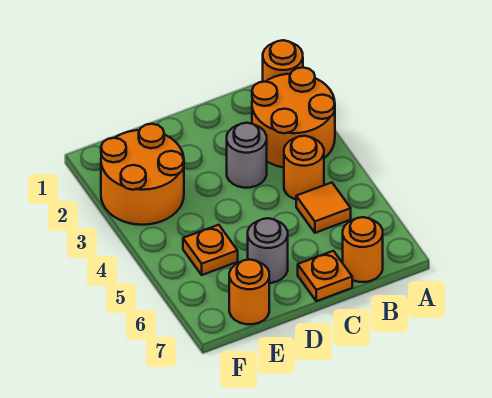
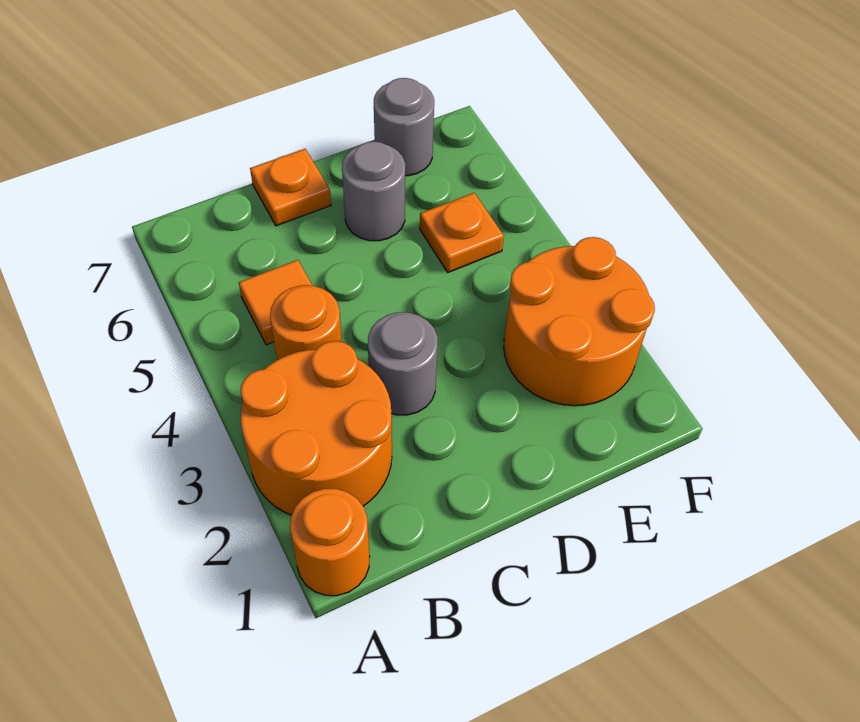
orange round brick B7 level 1 -> none
orange round brick E7 level 1 -> grey round brick E7 level 1

